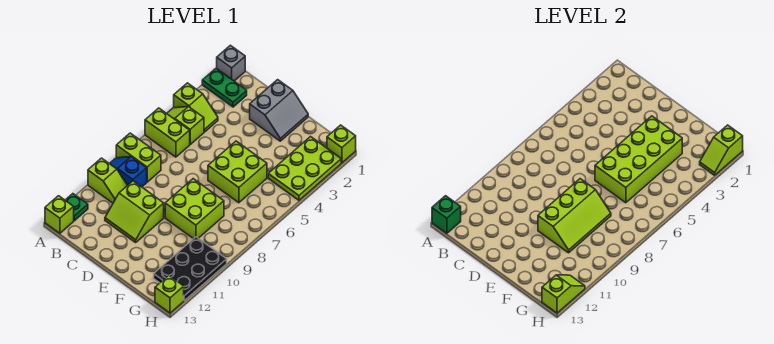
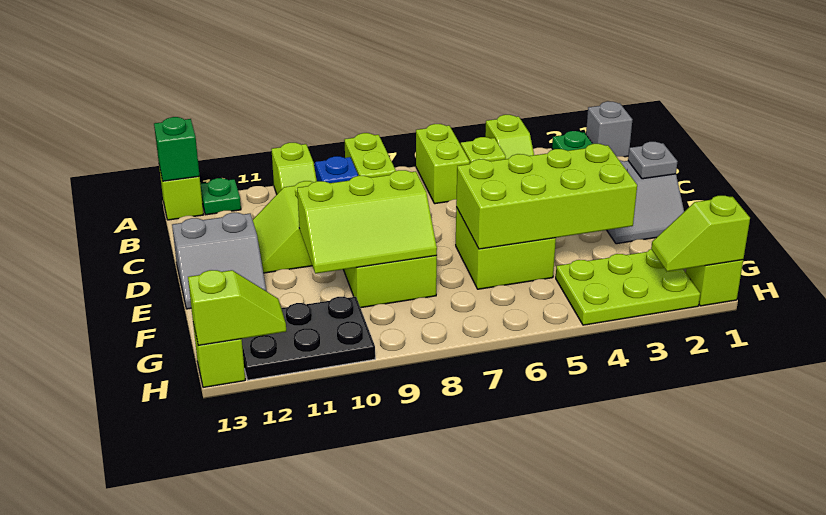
none -> grey plate D1 level 2
none -> grey slope D12:E13 level 1 top D

